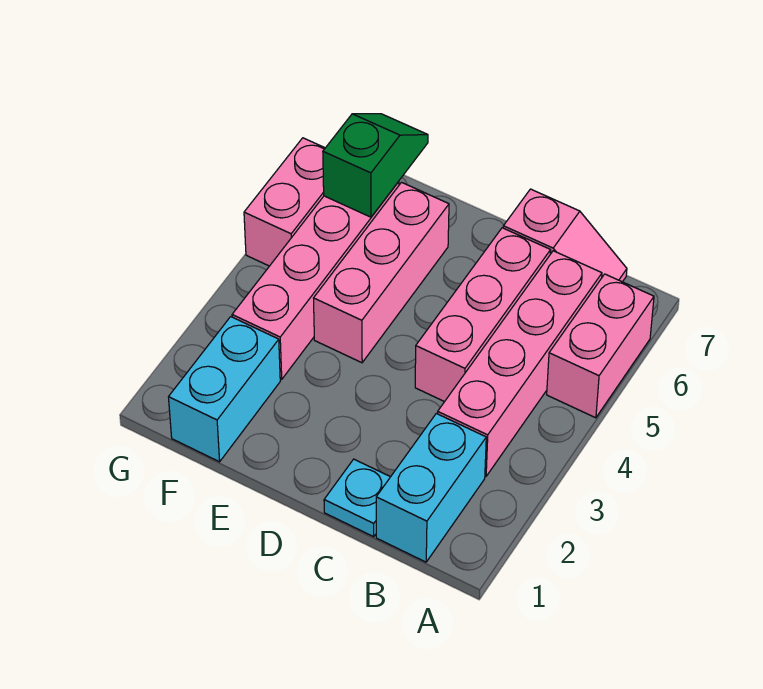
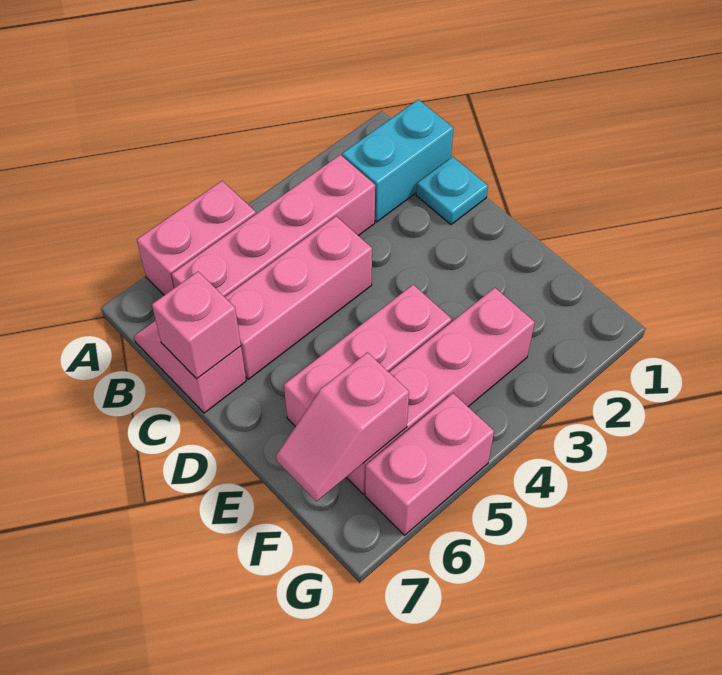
none -> pink brick C7 level 2
cyan brick F1:F2 level 1 -> none
green slope F6:F7 level 2 top 6 -> pink slope F6:F7 level 2 top 6

